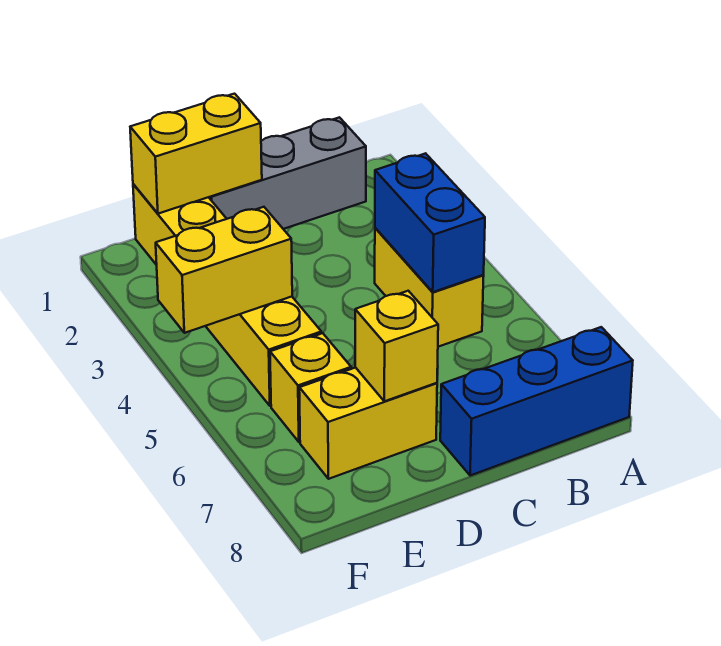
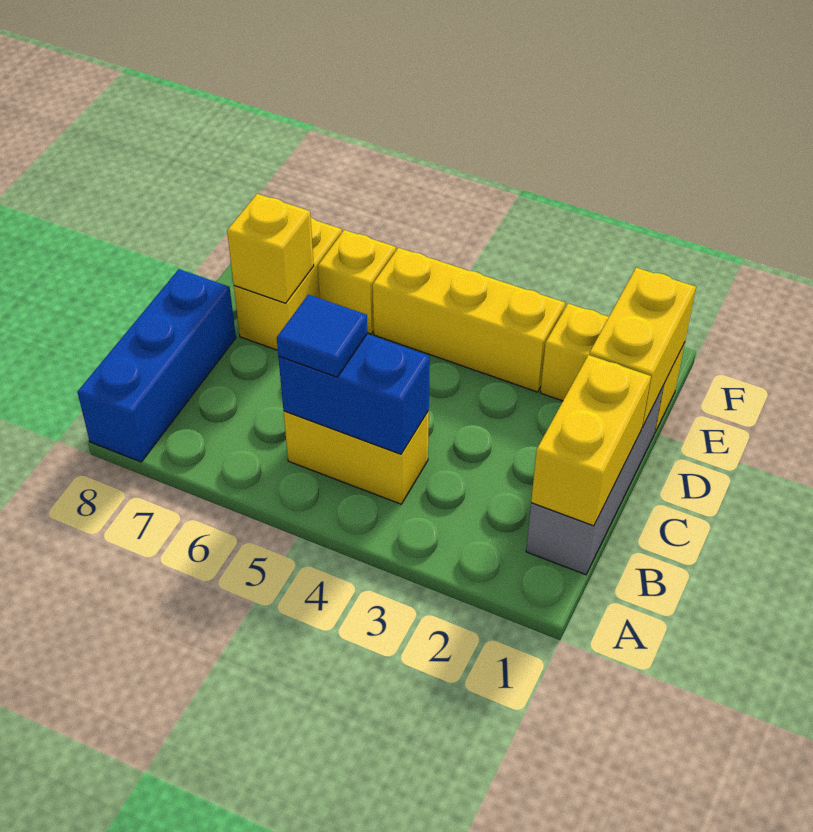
none -> blue tile B5 level 3
yellow brick E4:F4 level 2 -> yellow brick B1:C1 level 2

